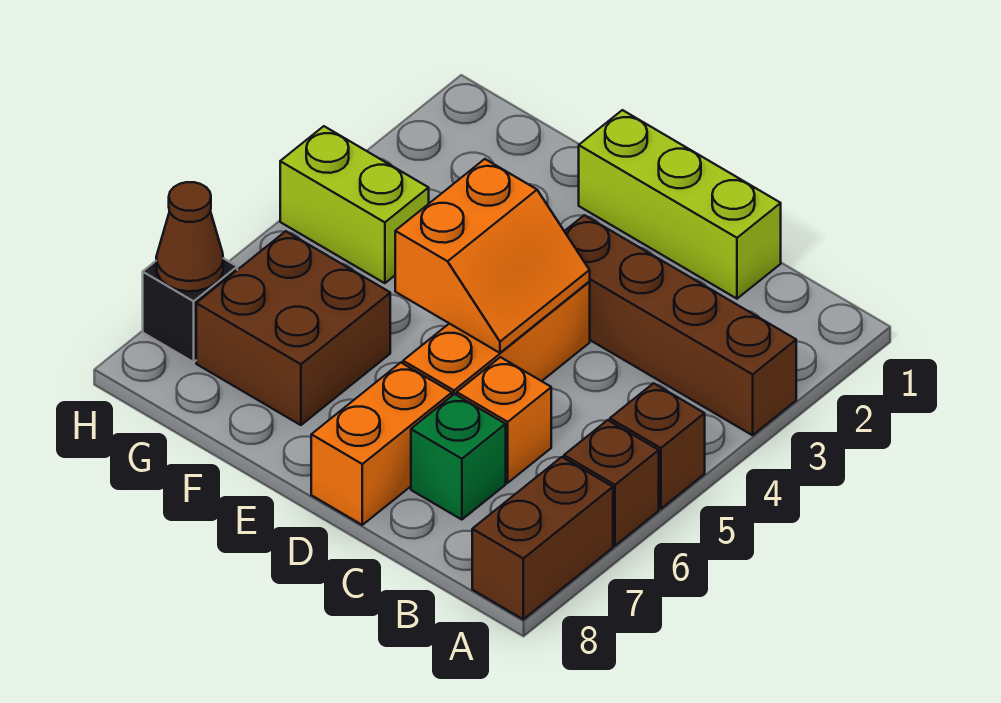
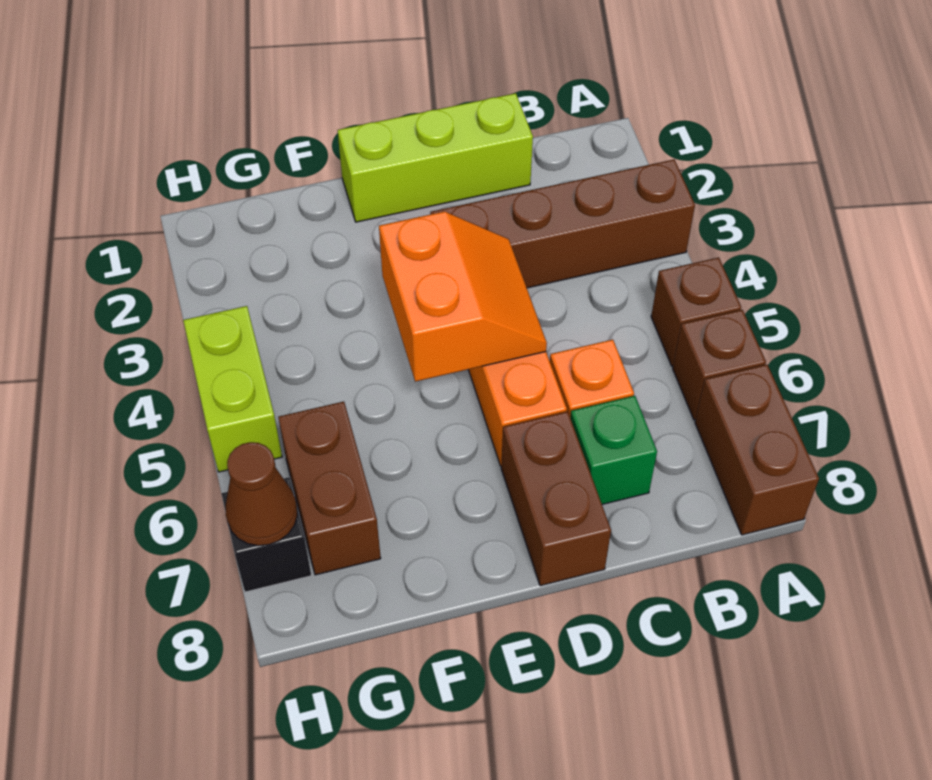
orange brick D7:D8 level 1 -> brown brick D7:D8 level 1
brown brick F6:G7 level 1 -> brown brick G6:G7 level 1
lime brick G4:H4 level 1 -> lime brick H4:H5 level 1

